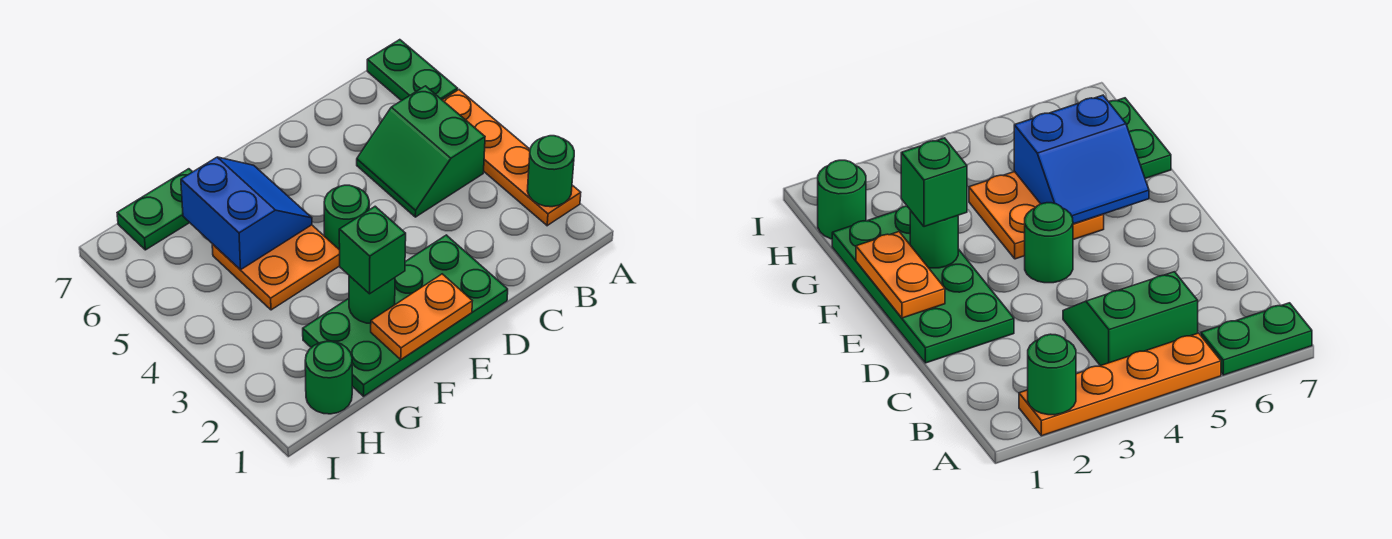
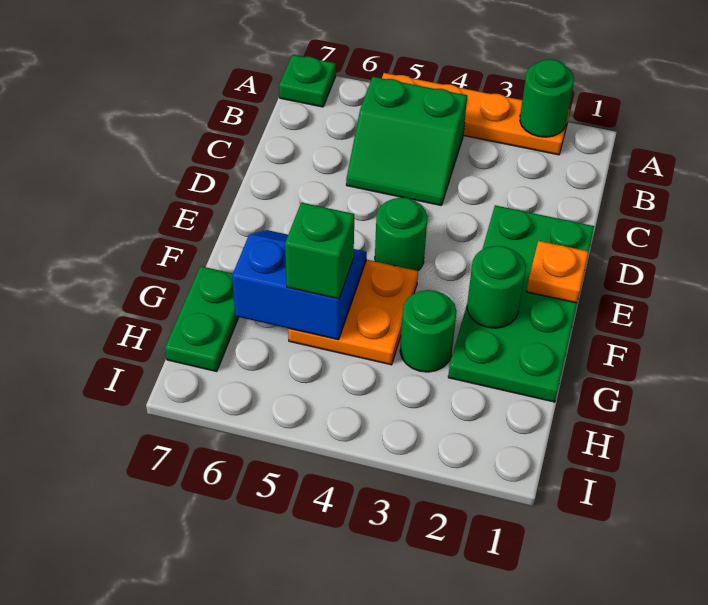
green plate A6:A7 level 1 -> green plate A7 level 1
orange plate E1:F1 level 2 -> orange plate E1 level 2
green brick F2 level 3 -> green brick G5 level 3
green round brick H1 level 1 -> green round brick G3 level 1

